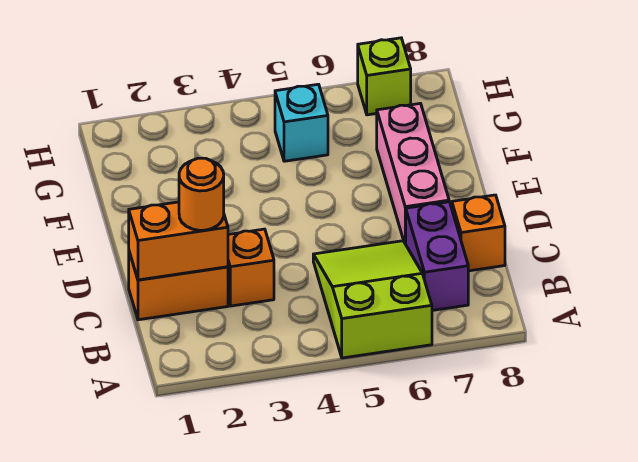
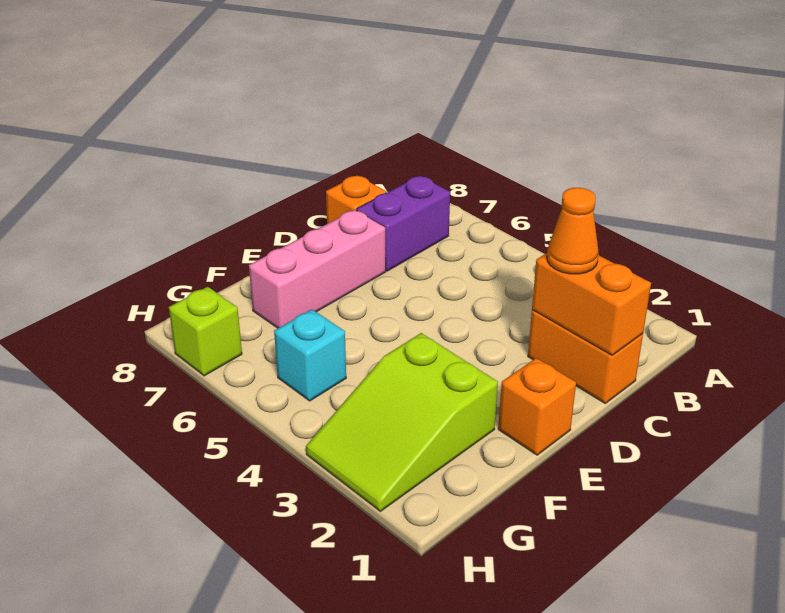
lime slope A5:C6 level 1 top A -> lime slope F2:H3 level 1 top F
orange round brick C2 level 3 -> orange cone C2 level 3
orange brick C3 level 1 -> orange brick E1 level 1

